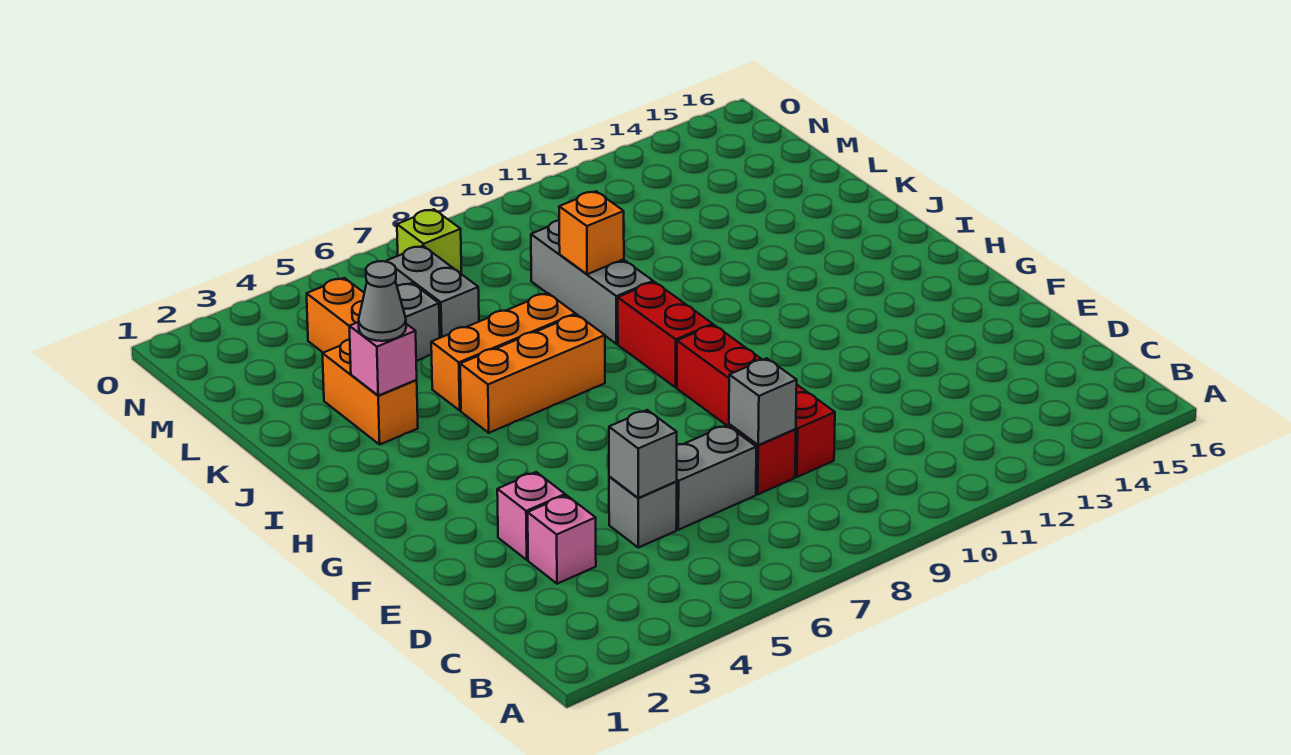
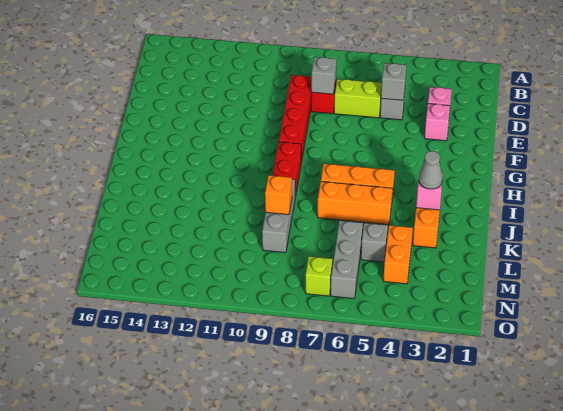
grey brick D6:D7 level 1 -> lime brick D6:D7 level 1
grey brick L6:M6 level 1 -> grey brick L6:N6 level 1

